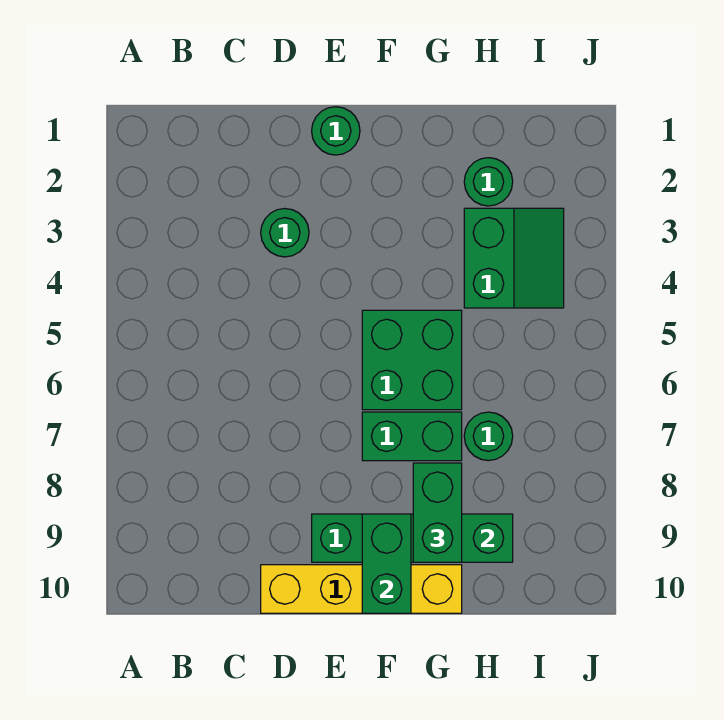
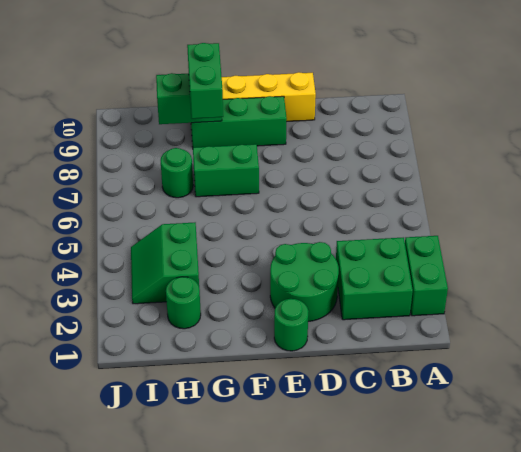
green round brick D3 level 1 -> green round brick D2:E3 level 1
green brick F5:G6 level 1 -> green brick B2:C3 level 1
green brick F9:F10 level 2 -> green brick A2:A3 level 1

